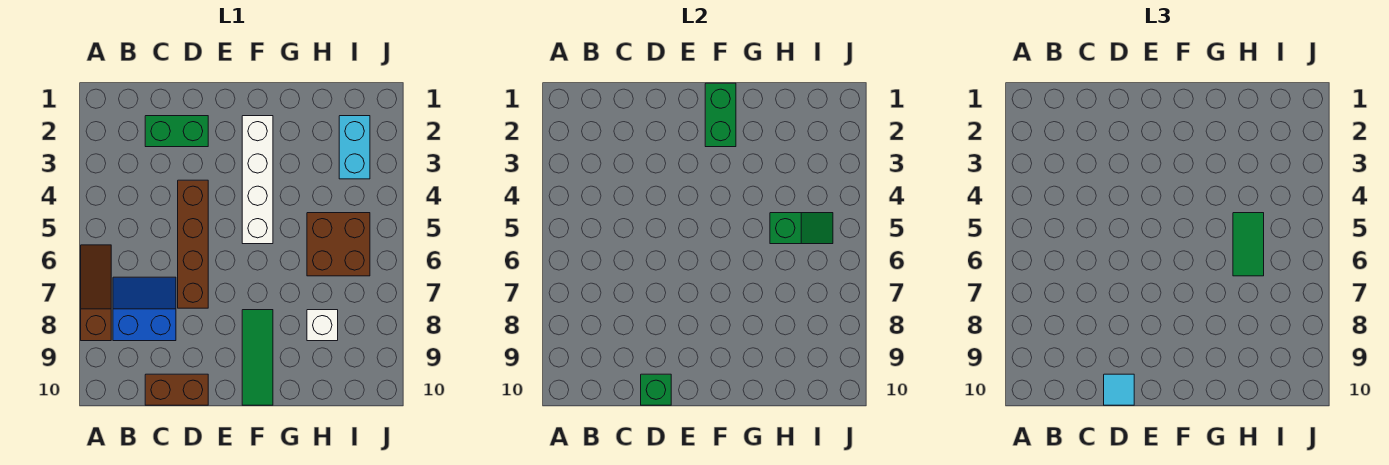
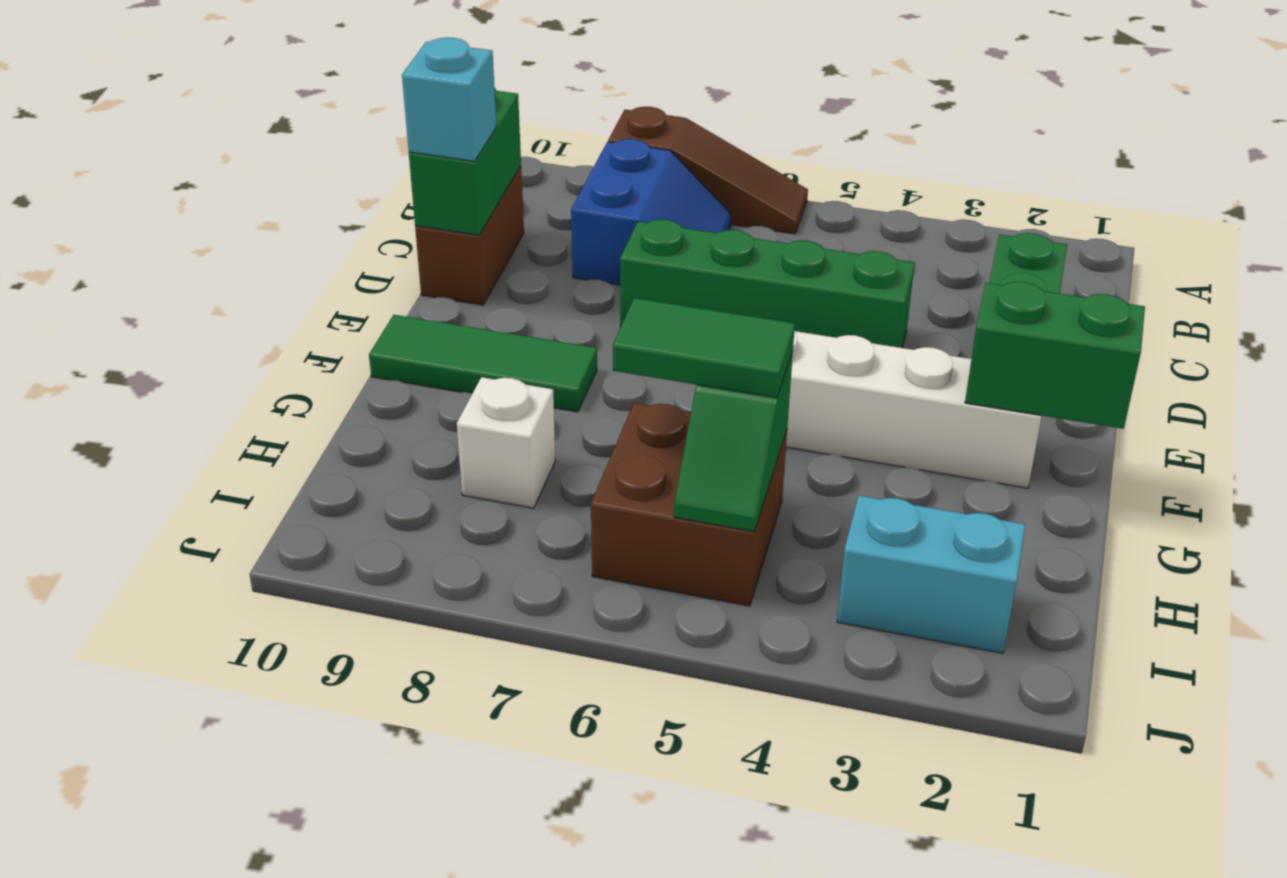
brown brick D4:D7 level 1 -> green brick D4:D7 level 1
green brick D10 level 2 -> green brick C10:D10 level 2
cyan tile D10 level 3 -> cyan brick D10 level 3

